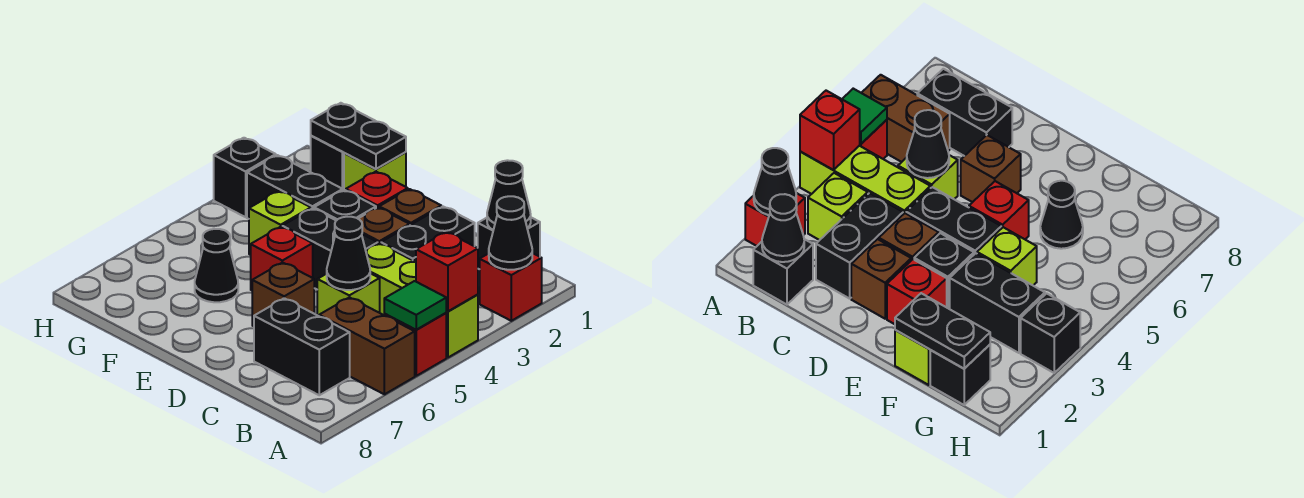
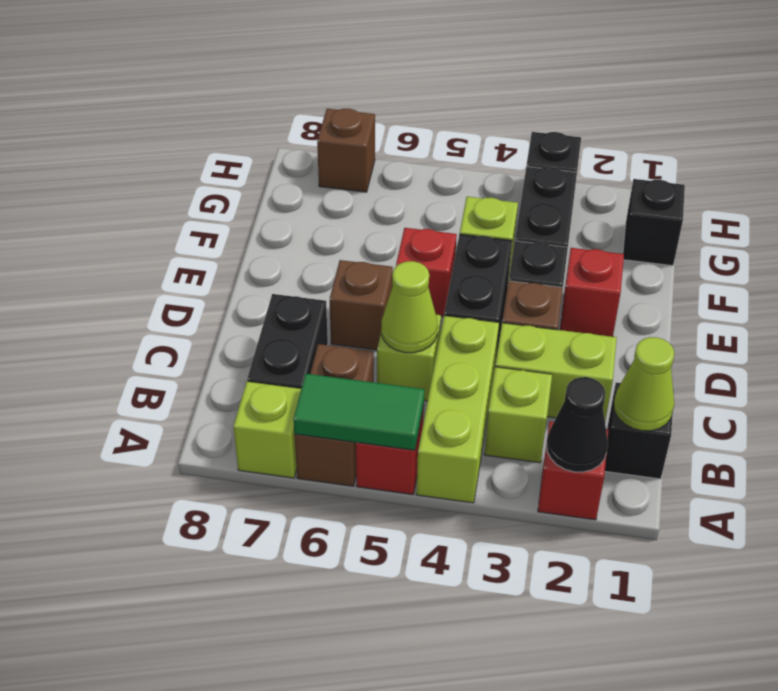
red brick A4 level 2 -> none
green tile A5 level 2 -> green tile A5:A6 level 2
black cone B1 level 2 -> lime cone B1 level 2
black brick C2:C3 level 1 -> lime brick C2:C3 level 1
black cone C5 level 2 -> lime cone C5 level 2
brown brick D2 level 1 -> brown brick H7 level 1
lime brick F1 level 1 -> lime brick A7 level 1
black plate F1:G1 level 2 -> none
black cone F6 level 1 -> none

